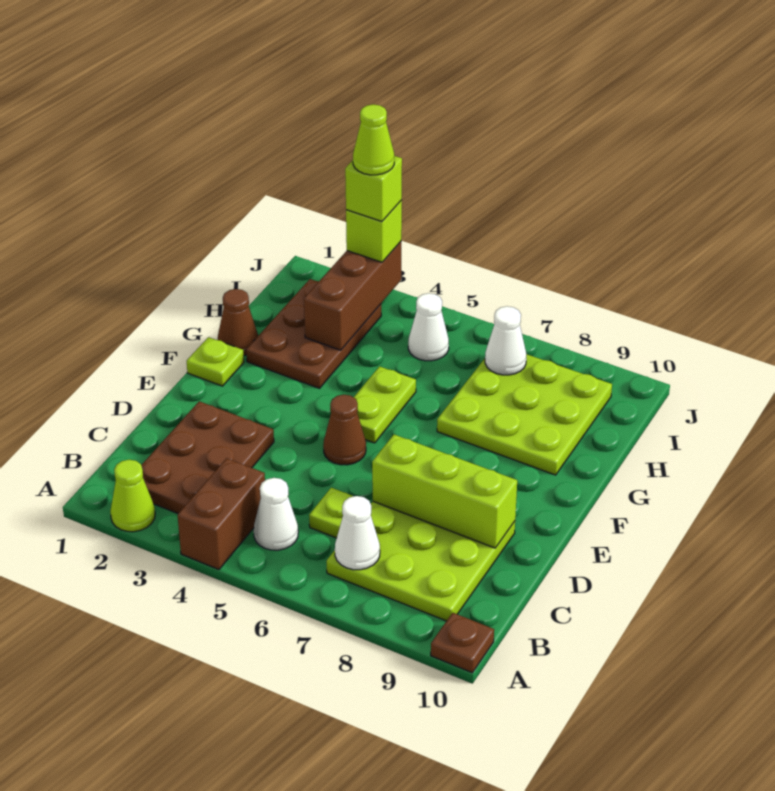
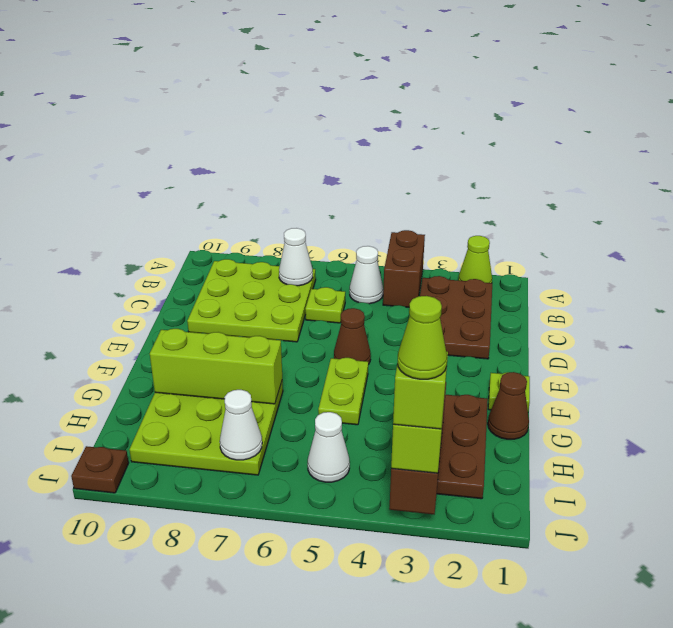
brown plate A10 level 1 -> brown plate J10 level 1
lime brick D7:D9 level 2 -> lime brick G7:G9 level 2

